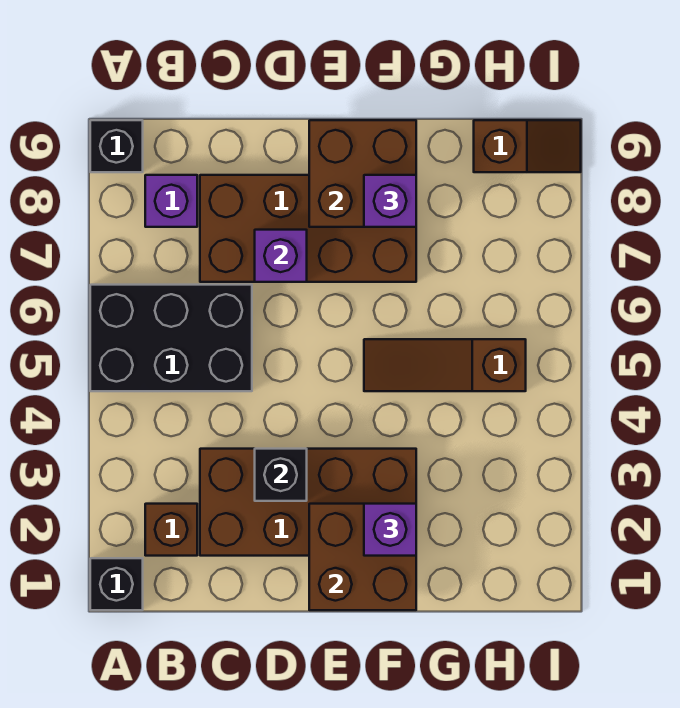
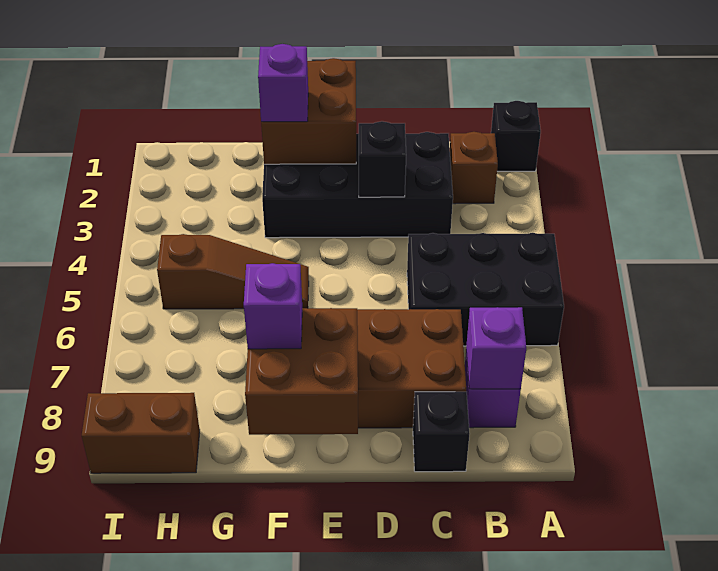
black brick A9 level 1 -> black brick C9 level 1
brown brick C2:F3 level 1 -> black brick C2:F3 level 1
purple brick D7 level 2 -> purple brick B8 level 2
brown slope H9:I9 level 1 top H -> brown brick H9:I9 level 1

